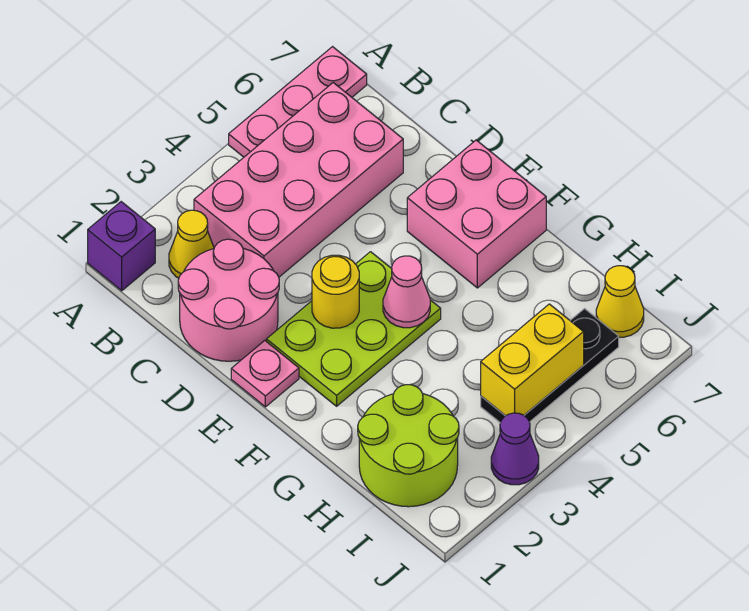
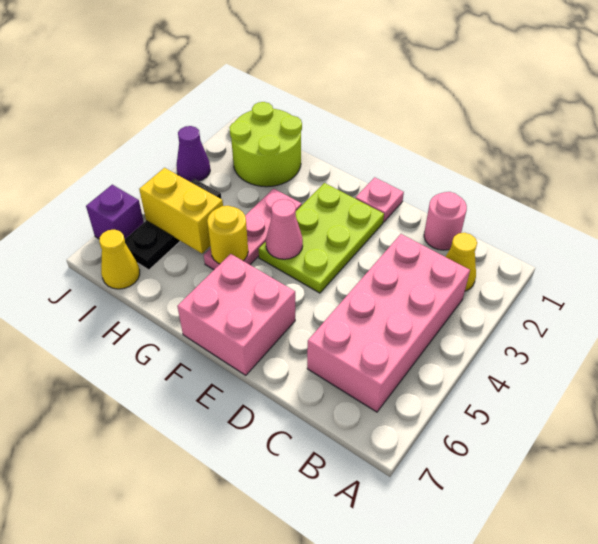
purple brick A1 level 1 -> purple brick J6 level 1
pink plate A5:A7 level 1 -> pink plate G3:G5 level 1
pink round brick C1:D2 level 1 -> pink round brick C1 level 1
yellow round brick E3 level 2 -> yellow round brick G5 level 2
yellow brick I4:I5 level 2 -> yellow brick H5:I5 level 2

